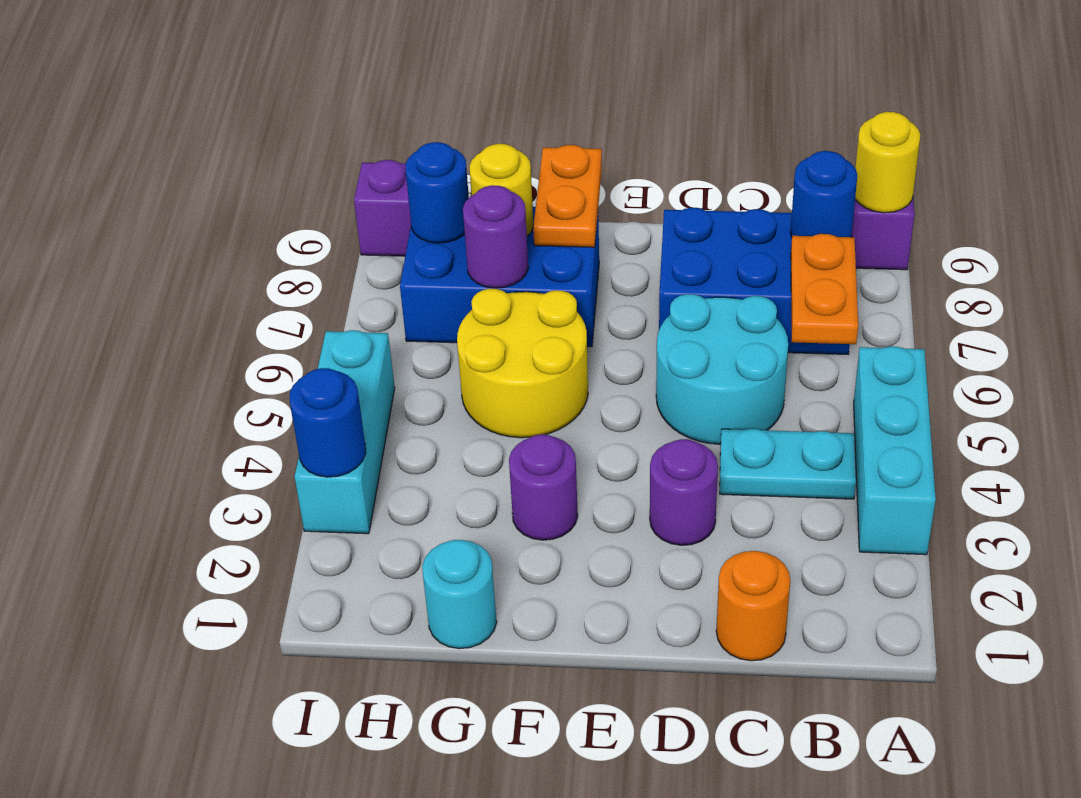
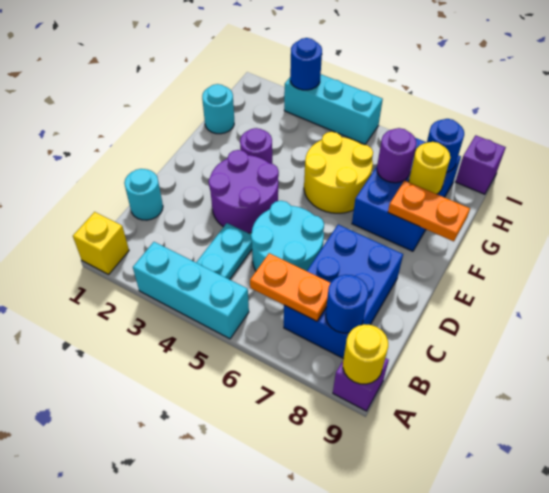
none -> yellow brick A1 level 1
orange round brick C1 level 1 -> cyan round brick C1 level 1
purple round brick D3 level 1 -> purple round brick D3:E4 level 1

